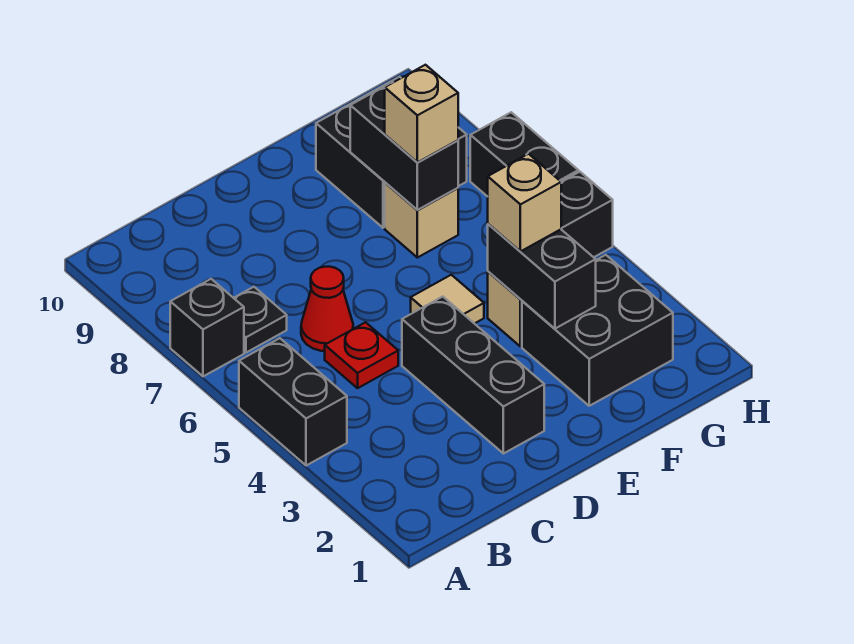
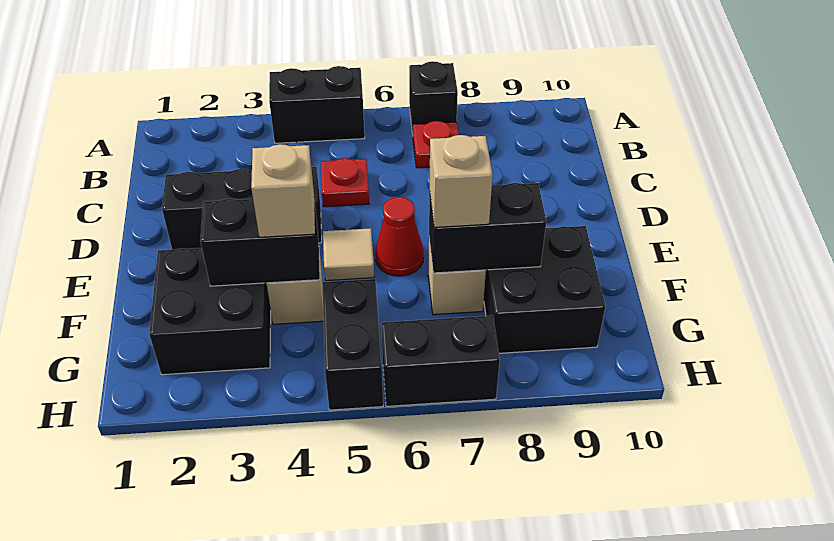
black plate B7 level 1 -> red plate B7 level 1
red cone C6 level 1 -> red cone E6 level 1

